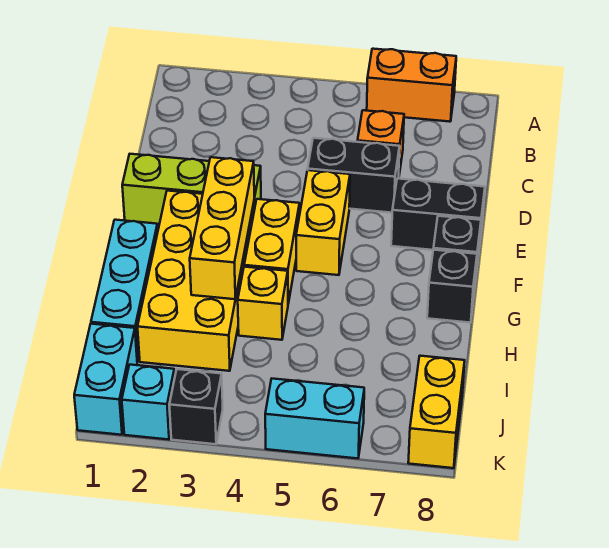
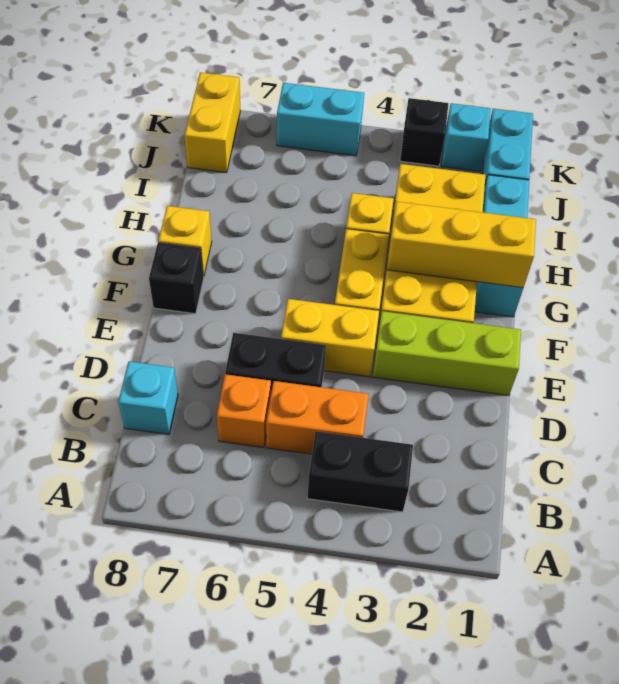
orange brick A6:A7 level 1 -> orange brick C4:C5 level 1
none -> cyan brick C8 level 1
yellow brick E5:F5 level 1 -> yellow brick E4:E5 level 1
black brick E7:E8 level 1 -> black brick B3:B4 level 1
yellow brick F3:H3 level 2 -> yellow brick G1:G3 level 2
black brick G8 level 1 -> yellow brick G8 level 1

